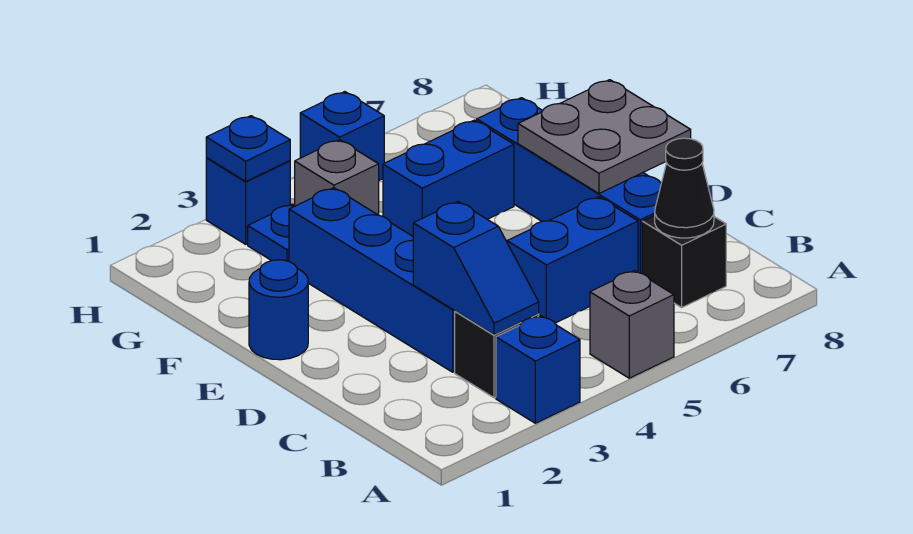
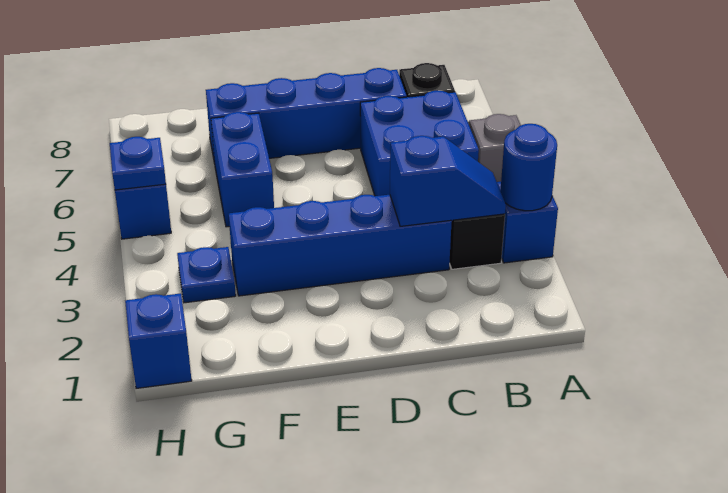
black cone B7 level 2 -> none
blue brick C5:C6 level 1 -> blue brick B5:C6 level 1
grey plate D7:E8 level 2 -> none
blue round brick E1 level 1 -> blue round brick A3 level 2
grey brick G4 level 1 -> none
blue brick H3 level 1 -> blue brick H1 level 1
blue plate H3 level 2 -> blue plate H5 level 2

